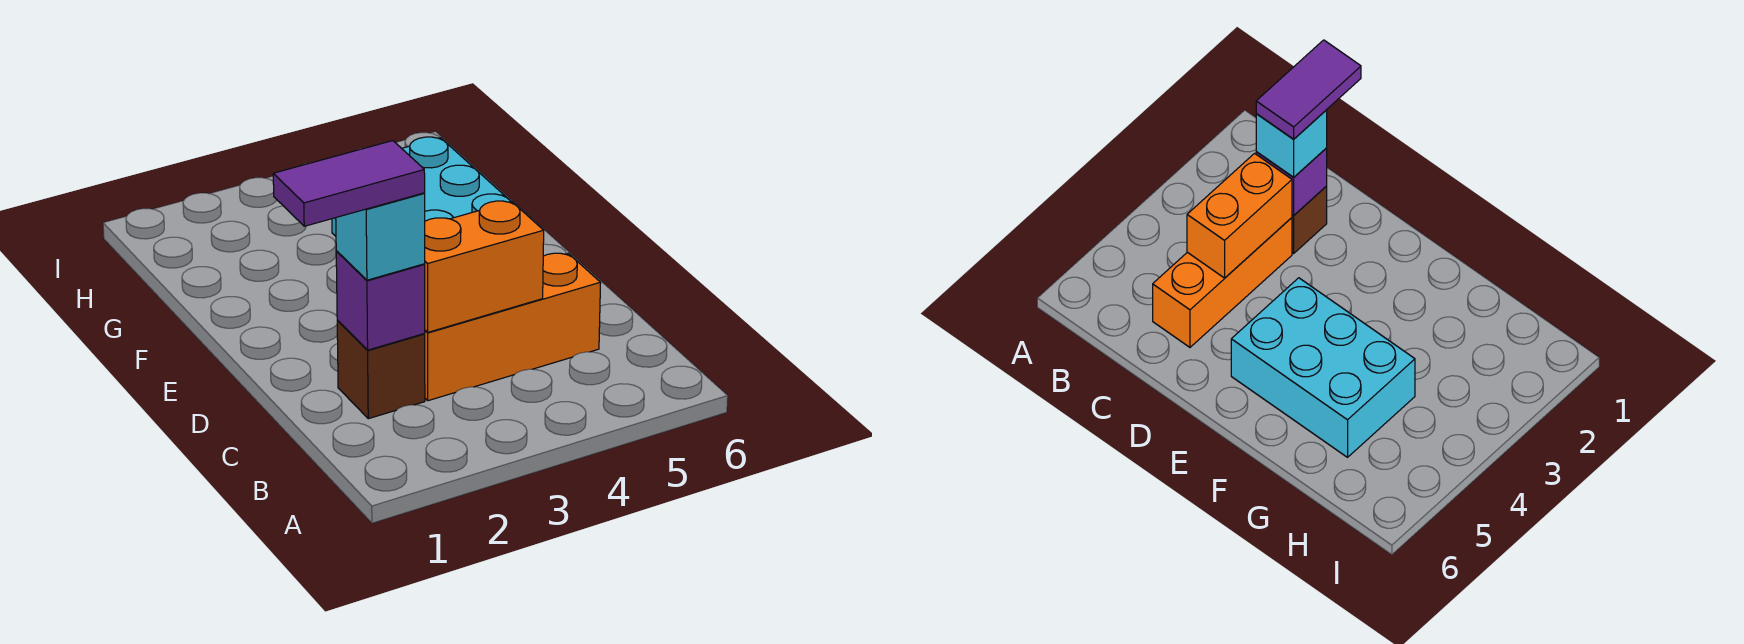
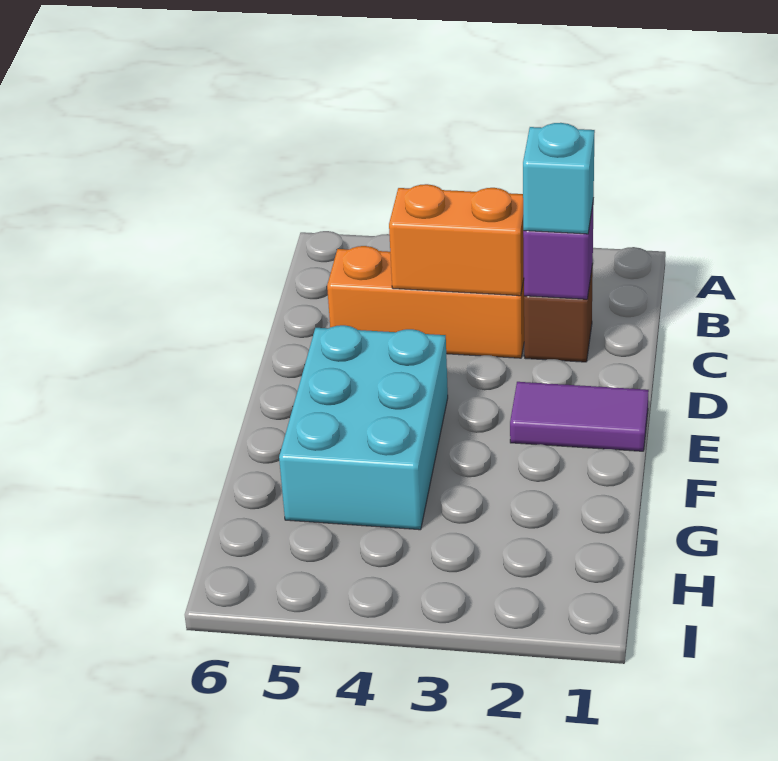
purple tile C1:C2 level 4 -> purple tile E1:E2 level 1

